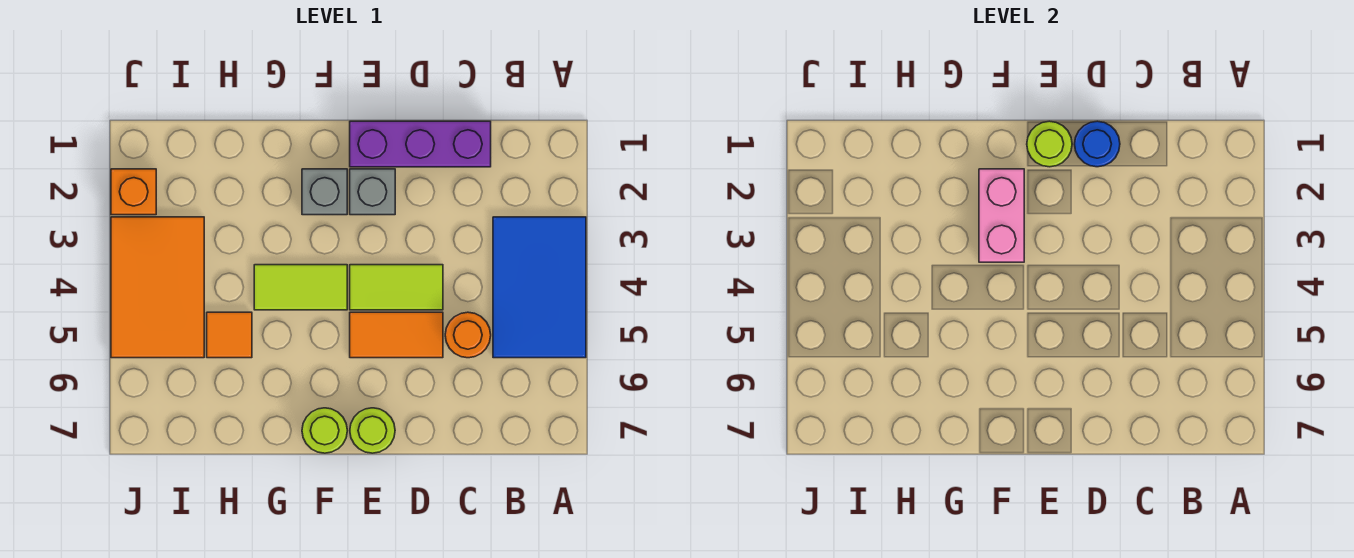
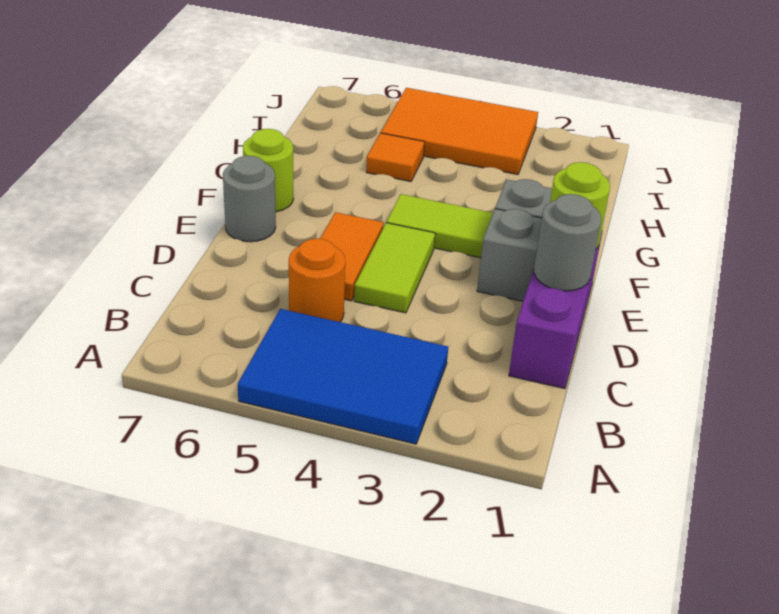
blue round brick D1 level 2 -> grey round brick D1 level 2
lime round brick E7 level 1 -> grey round brick E7 level 1
pink brick F2:F3 level 2 -> none
lime tile F4:G4 level 1 -> lime tile F3:F4 level 1
orange brick J2 level 1 -> none

